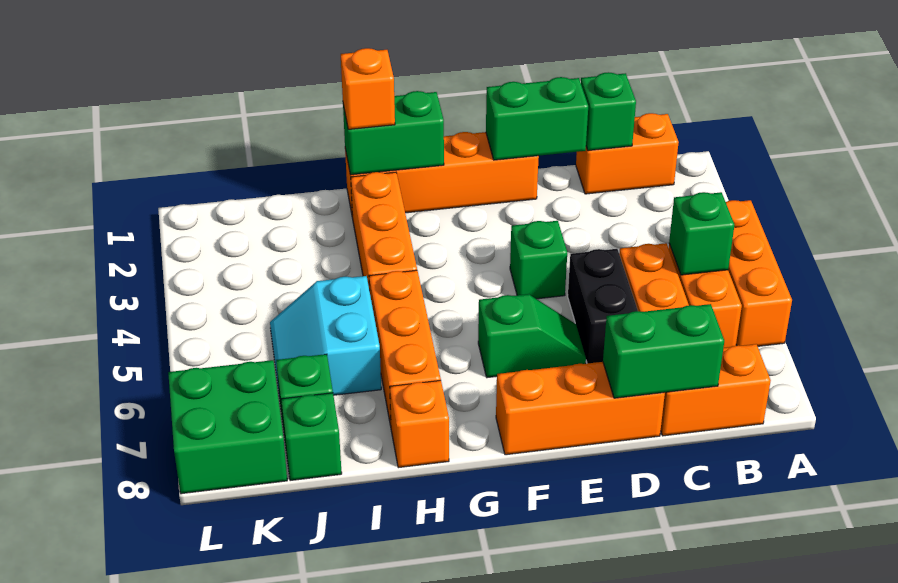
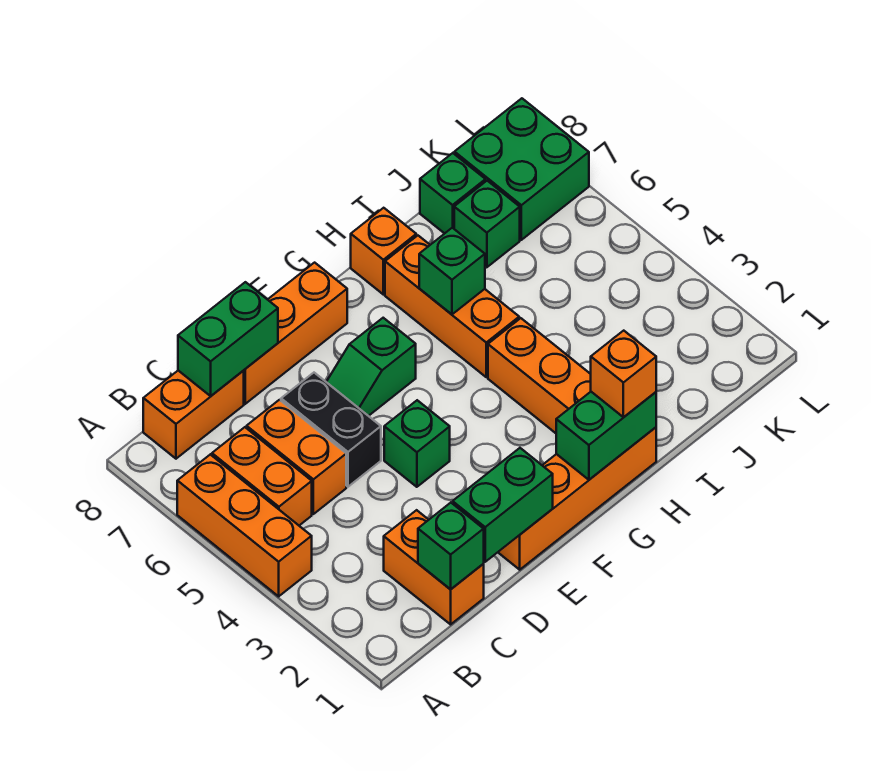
orange brick B1:C1 level 1 -> orange brick C1:C2 level 1
green brick B5 level 2 -> green brick H6 level 2
cyan slope I5:J6 level 1 top I -> none

